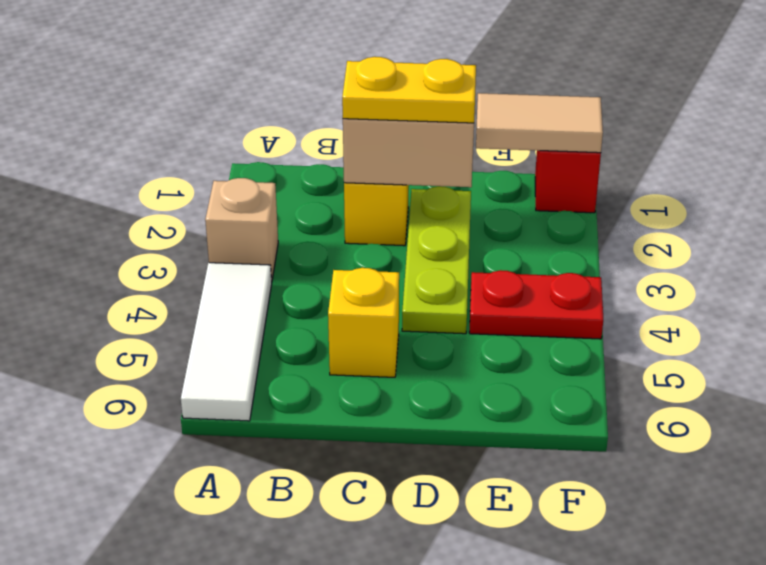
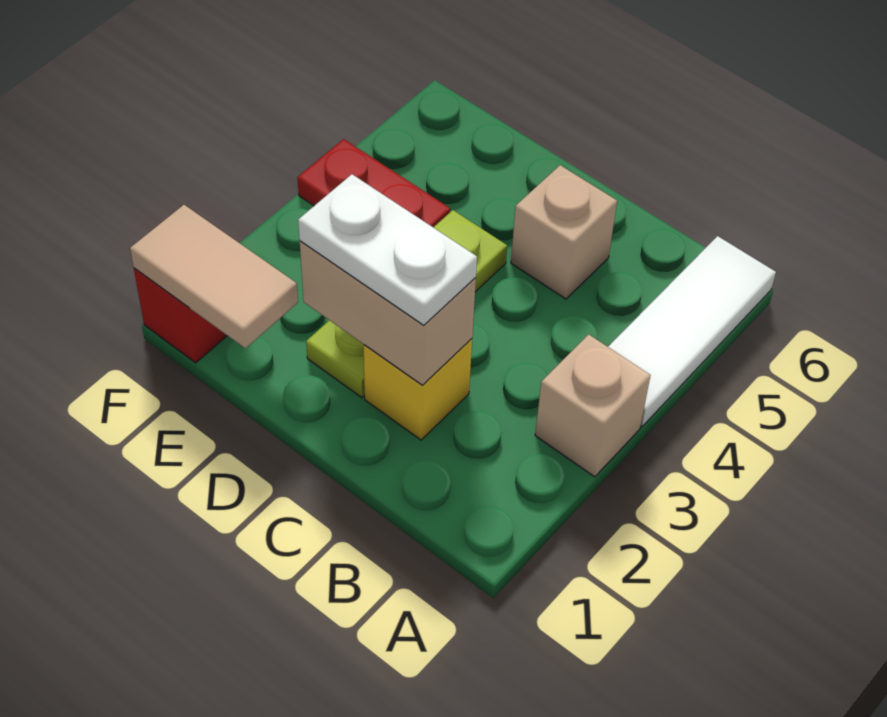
yellow plate C2:D2 level 3 -> white plate C2:D2 level 3
yellow brick C5 level 1 -> tan brick C5 level 1

